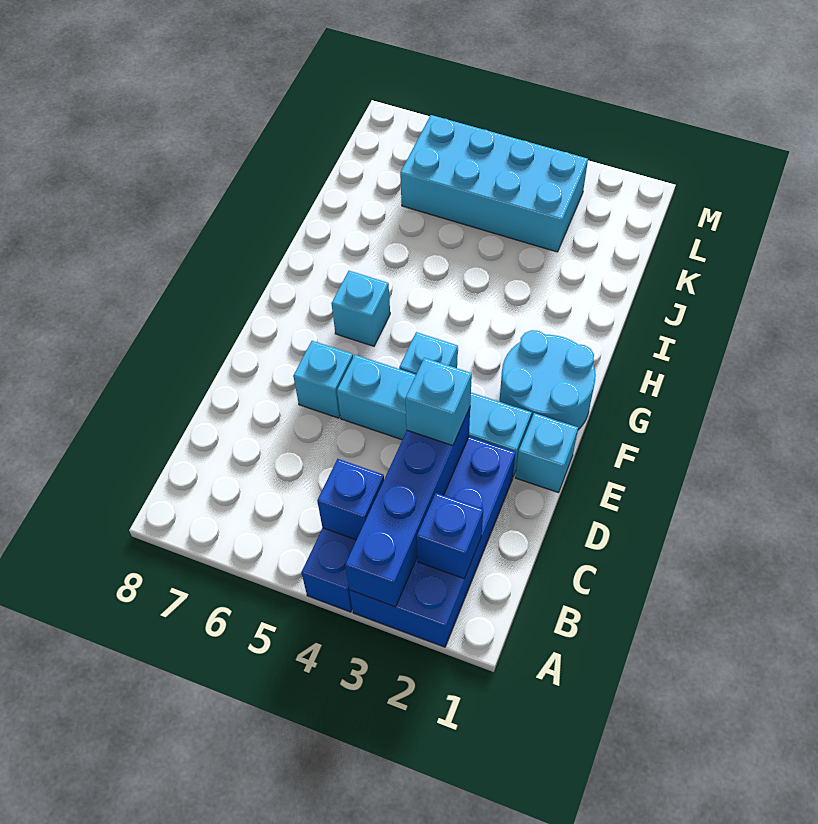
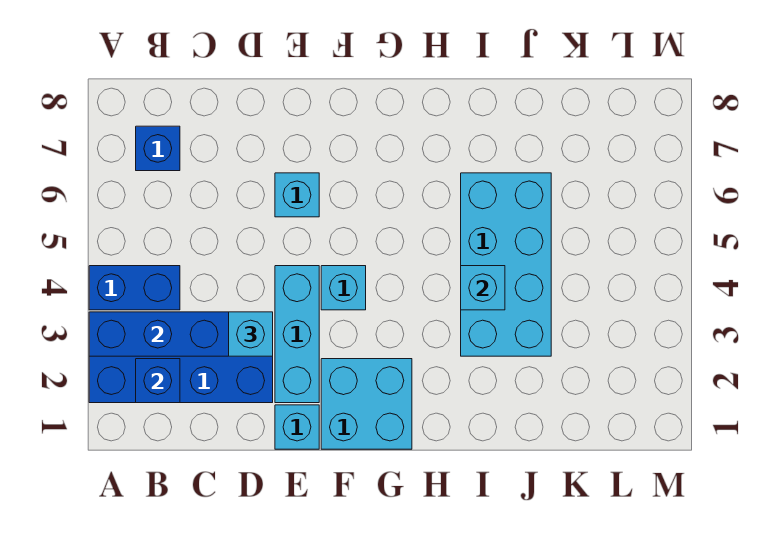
blue brick B4 level 2 -> blue brick B7 level 1
cyan brick E2:E5 level 1 -> cyan brick E2:E4 level 1
cyan round brick F1:G2 level 1 -> cyan brick F1:G2 level 1
cyan brick G6 level 1 -> cyan brick I4 level 2
cyan brick K3:L6 level 1 -> cyan brick I3:J6 level 1

